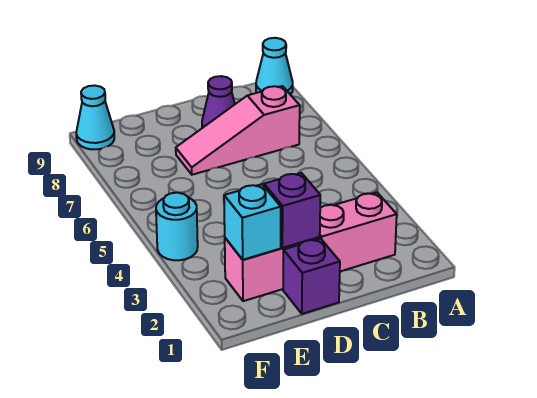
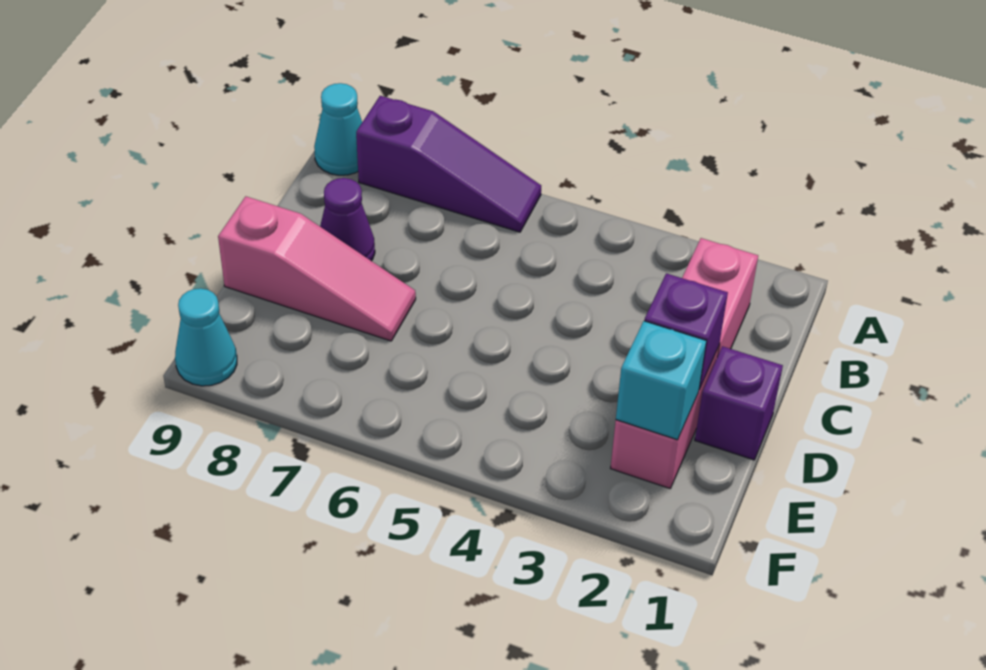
none -> purple slope A6:A8 level 1 top 8
pink slope B7:D7 level 1 top B -> pink slope D7:D9 level 1 top 9
cyan round brick F4 level 1 -> none

